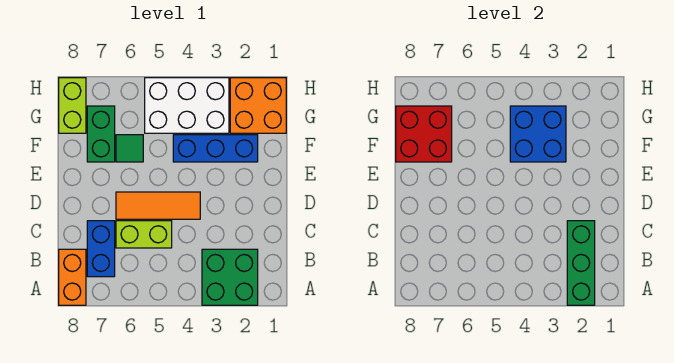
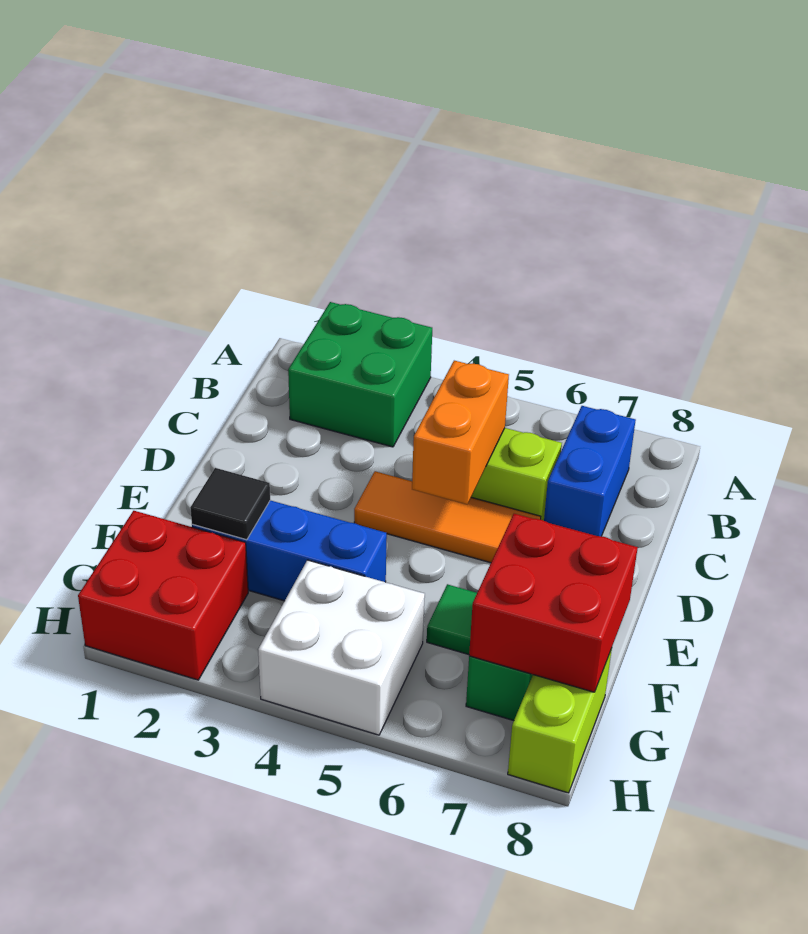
green brick A2:C2 level 2 -> none
orange brick A8:B8 level 1 -> orange brick C5:D5 level 2
none -> black tile F2 level 2
blue brick F3:G4 level 2 -> none
orange brick G1:H2 level 1 -> red brick G1:H2 level 1
white brick G3:H5 level 1 -> white brick G4:H5 level 1

